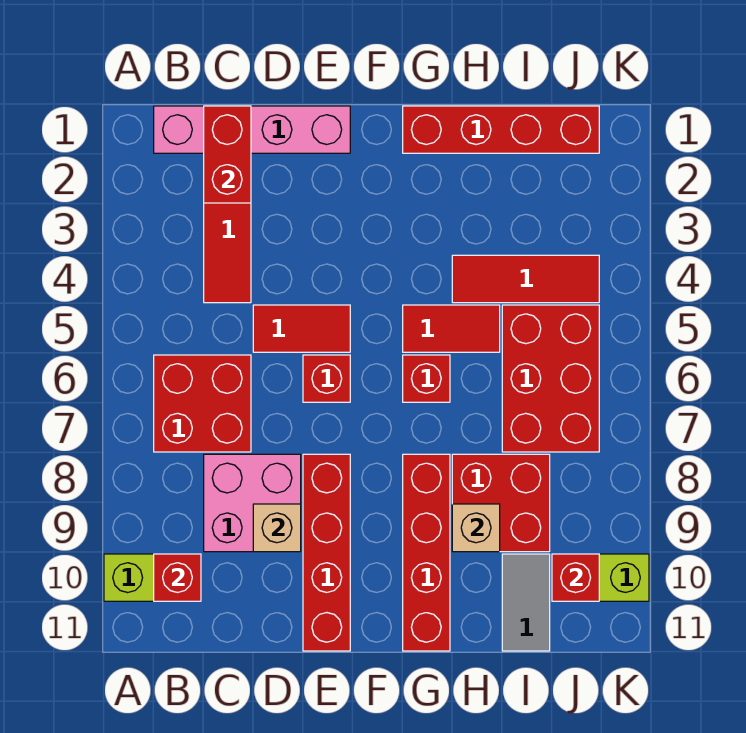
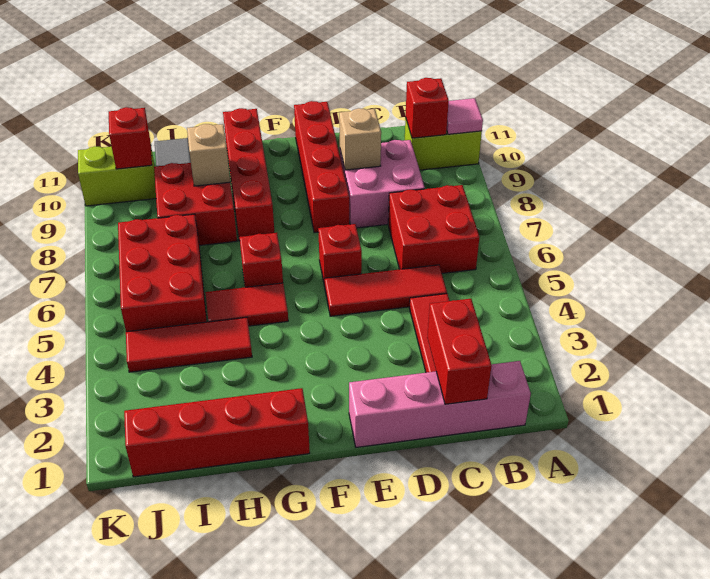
none -> pink tile A10 level 2
red tile D5:E5 level 1 -> red tile C5:E5 level 1

